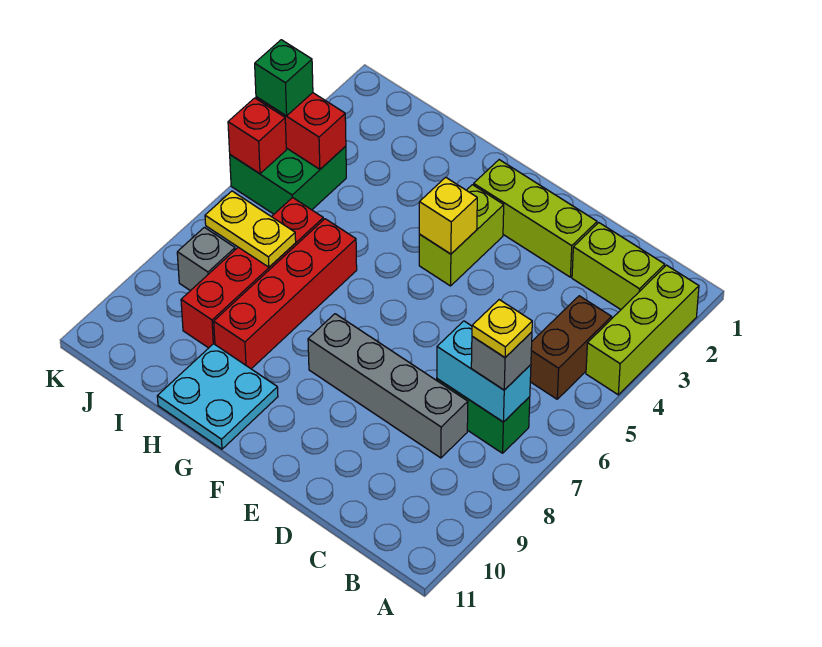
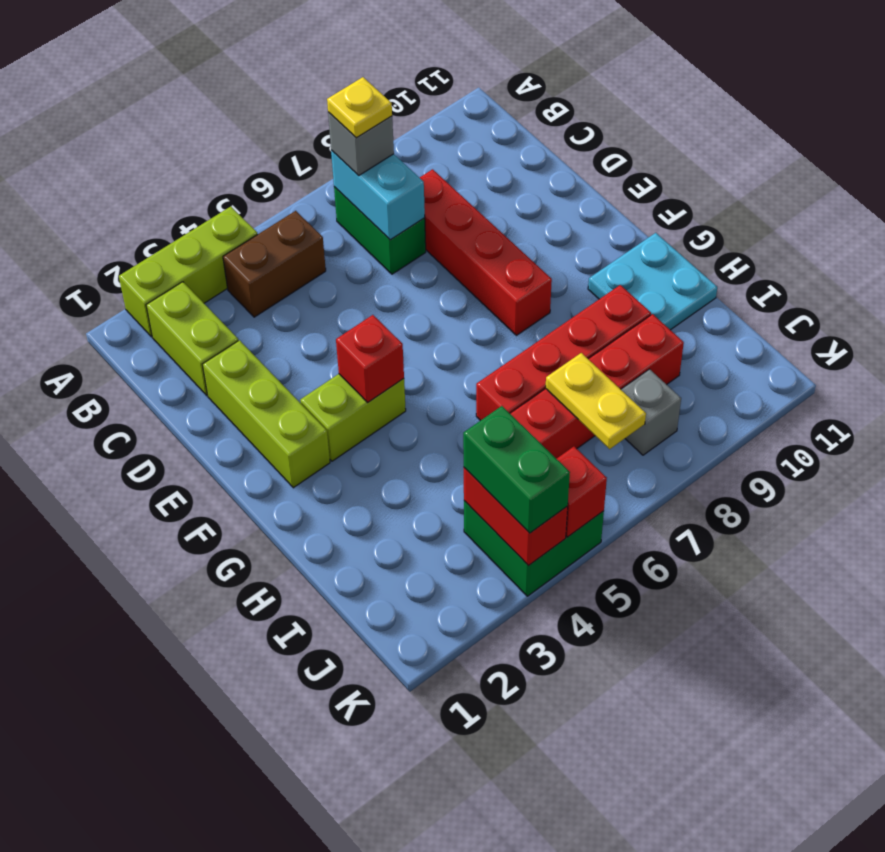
grey brick C8:F8 level 1 -> red brick C8:F8 level 1
yellow brick F4 level 2 -> red brick F4 level 2
green brick K4 level 3 -> green brick J4:K4 level 3

